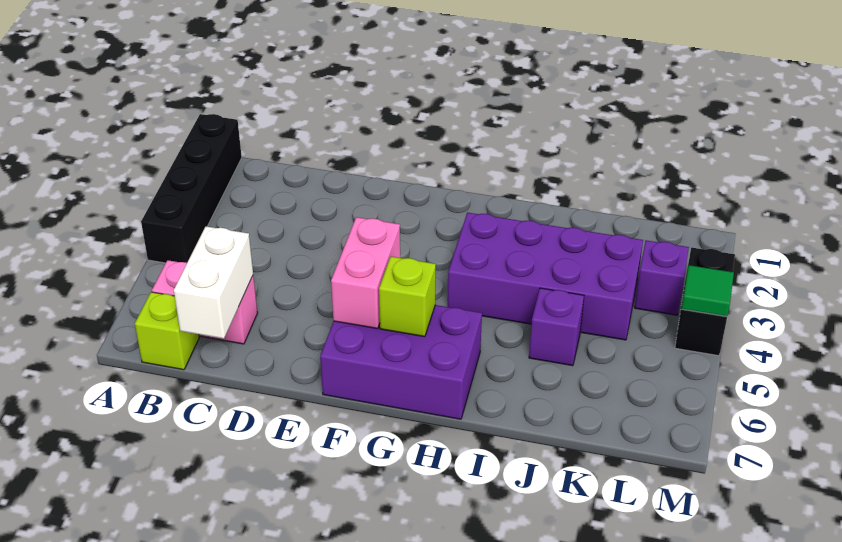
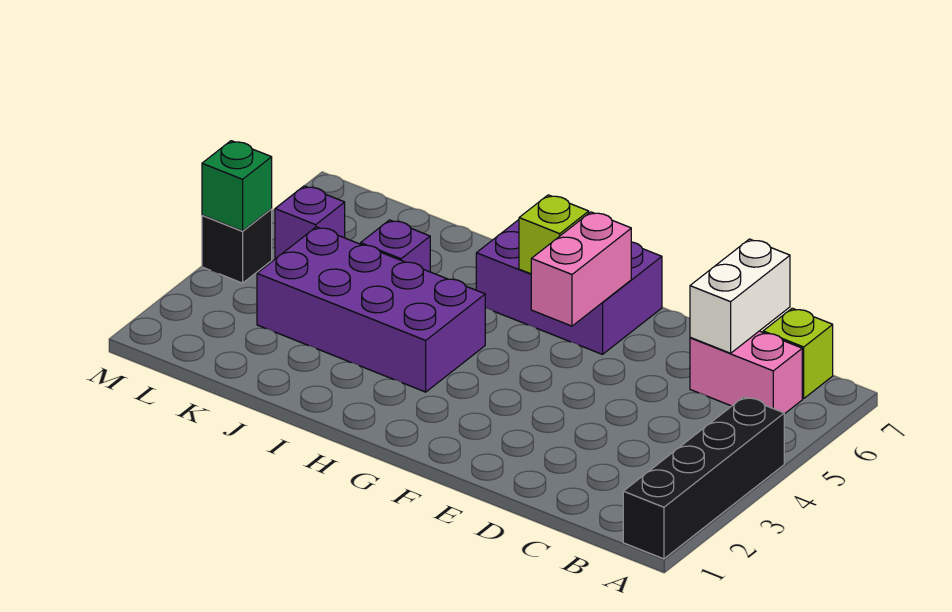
purple brick L3 level 1 -> purple brick L5 level 1
black brick M3:M4 level 1 -> black brick M4 level 1
green tile M4 level 2 -> green brick M4 level 2

